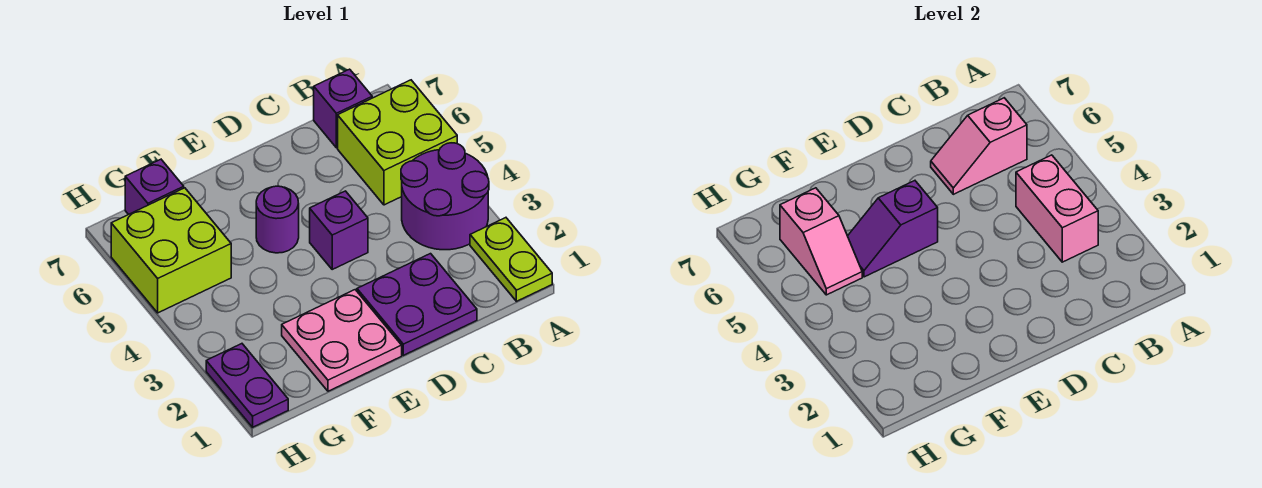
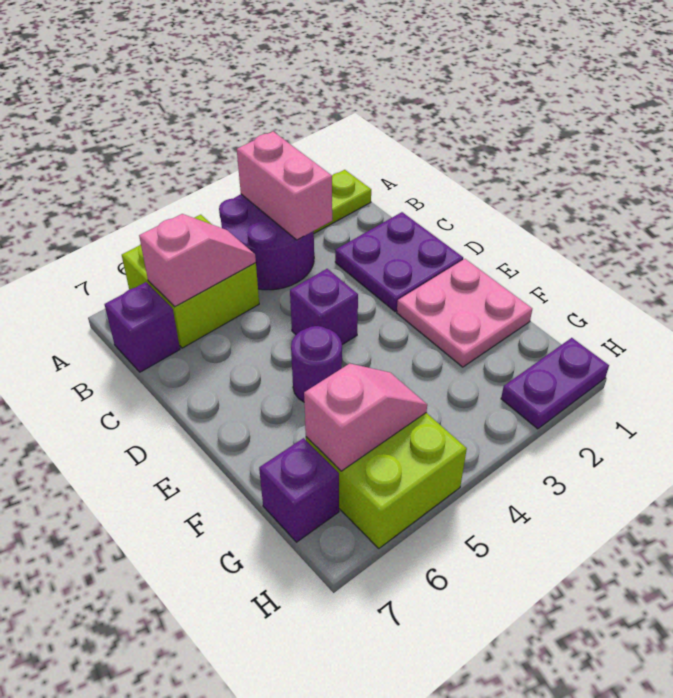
pink brick B3:B4 level 2 -> pink brick A3:B3 level 2
pink slope B6:C6 level 2 top B -> pink slope B5:B6 level 2 top 6
purple slope E5:F5 level 2 top E -> none

